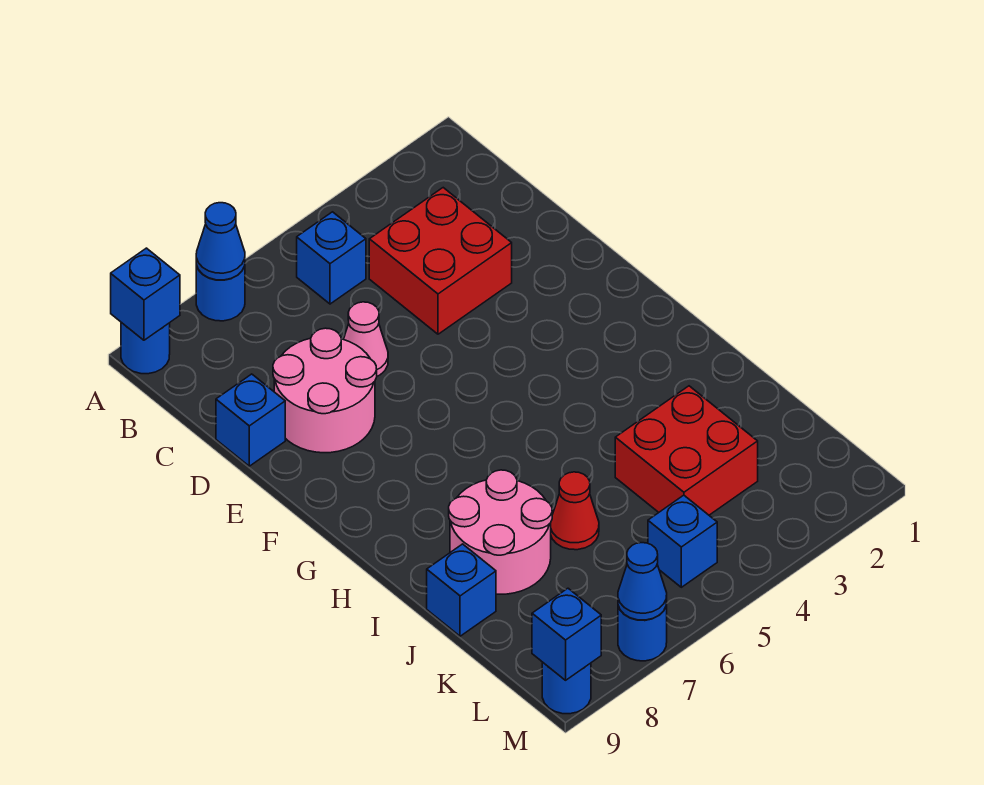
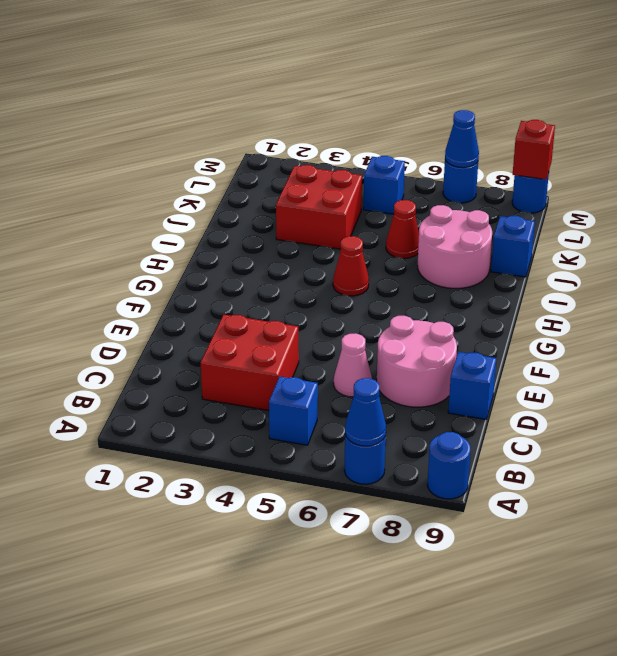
blue brick A9 level 2 -> none
none -> red cone H5 level 1
blue brick M9 level 2 -> red brick M9 level 2

